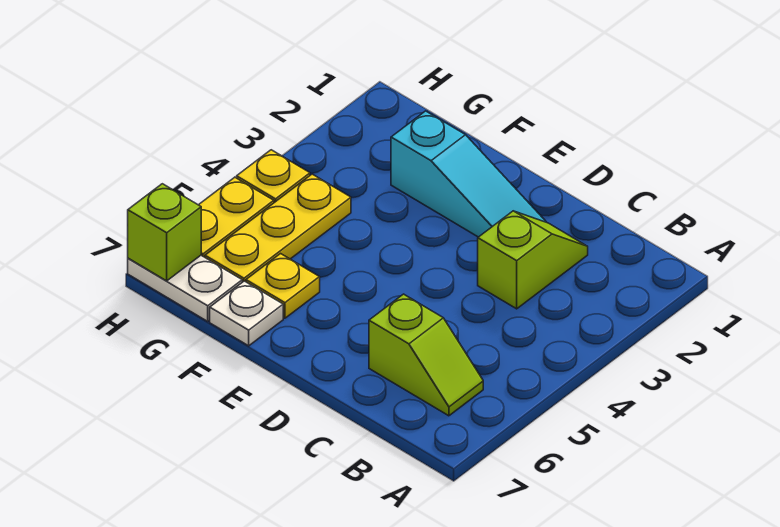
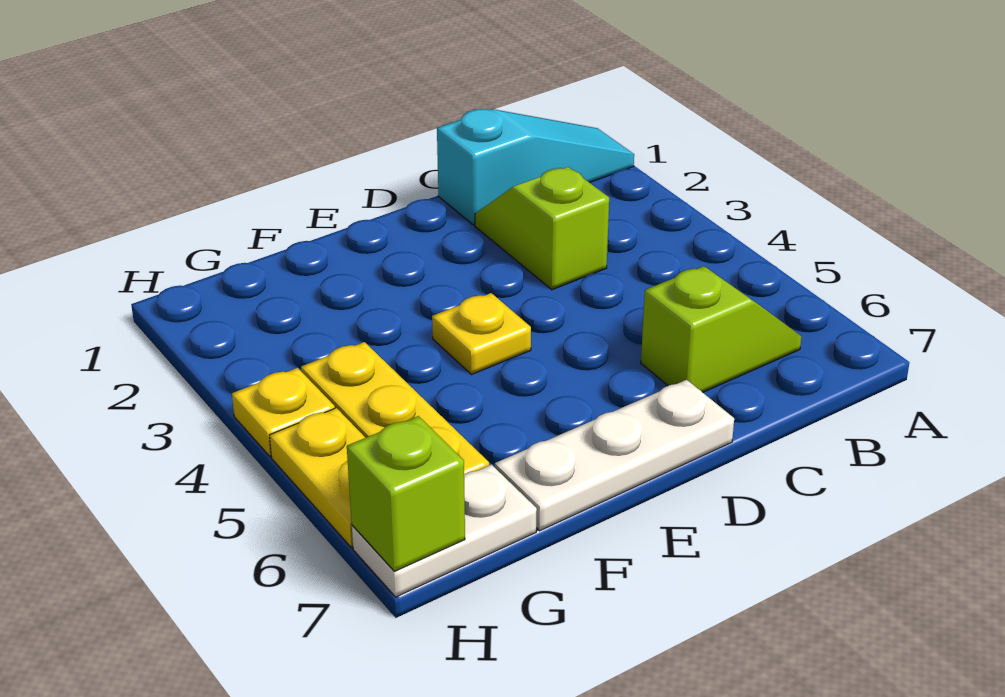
cyan slope D2:F2 level 1 top F -> cyan slope A1:C1 level 1 top C
yellow plate F6 level 1 -> yellow plate E4 level 1
white plate F7 level 1 -> white plate D7:F7 level 1

